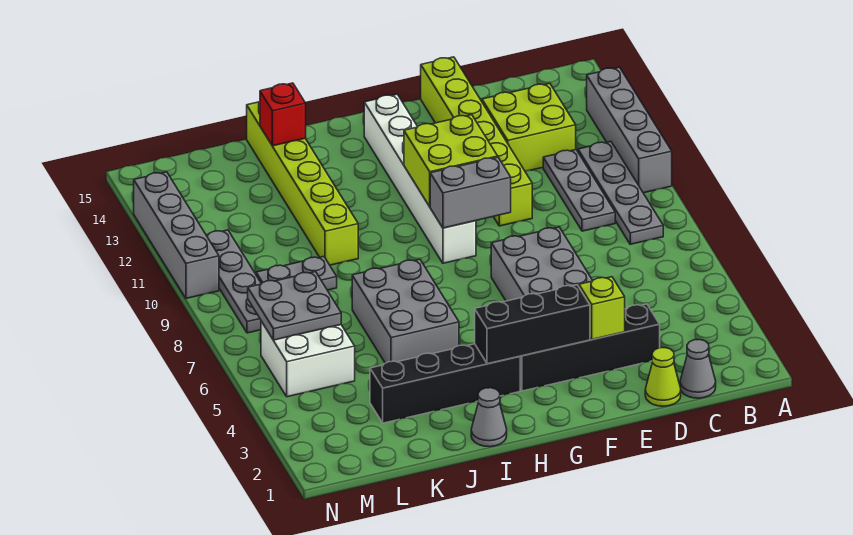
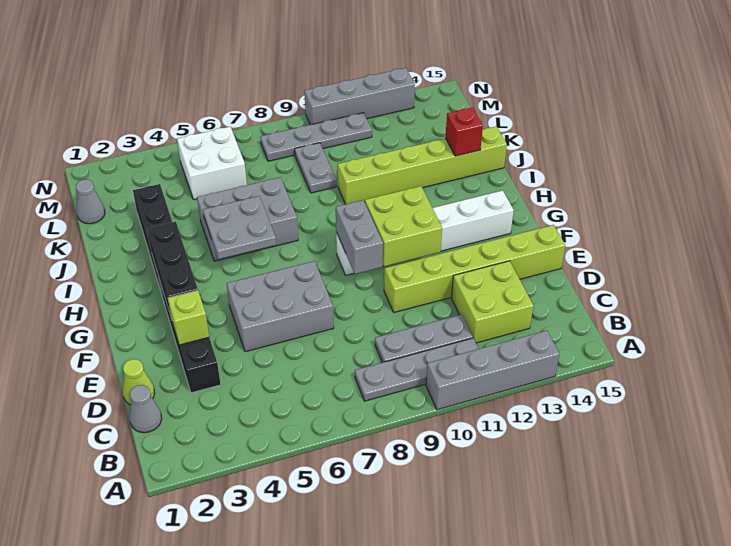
grey cone I1 level 1 -> grey cone L1 level 1
grey plate L6:M7 level 2 -> grey plate H5:I6 level 2

